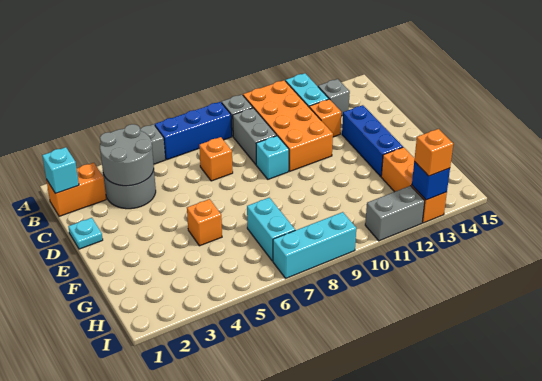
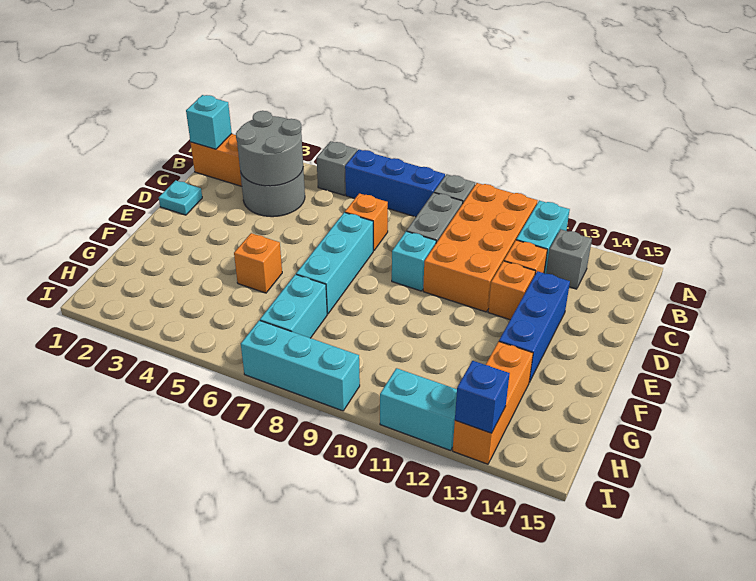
none -> cyan brick D7:F7 level 1
grey brick I11:I12 level 1 -> cyan brick I11:I12 level 1
orange brick I13 level 3 -> orange brick D12 level 1

